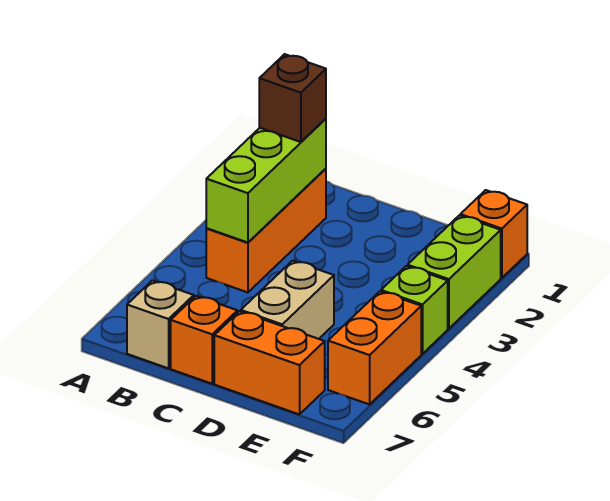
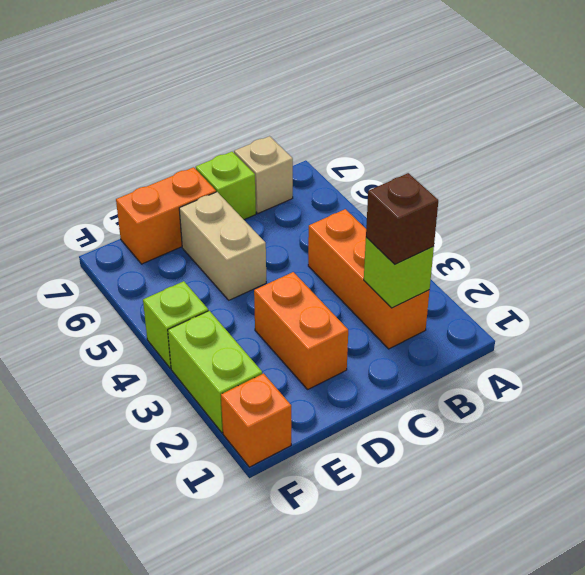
lime brick B2:B4 level 2 -> lime brick B2 level 2
orange brick C7 level 1 -> lime brick C7 level 1
orange brick F5:F6 level 1 -> orange brick D2:D3 level 1

